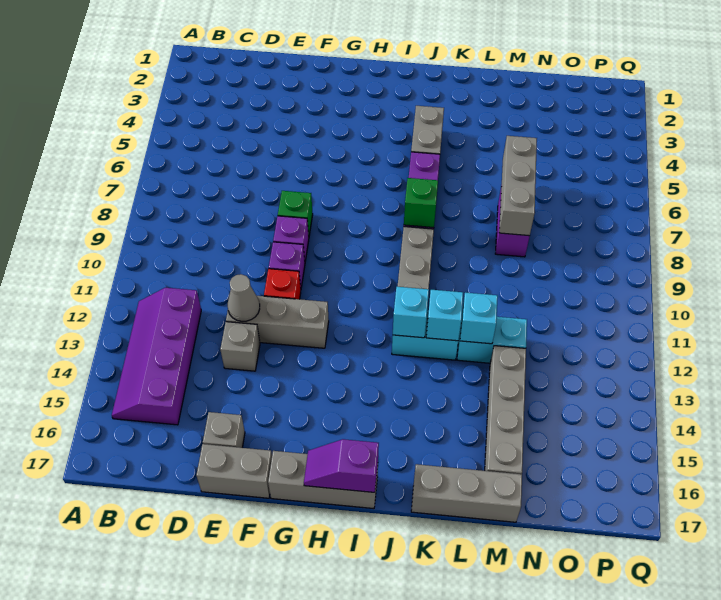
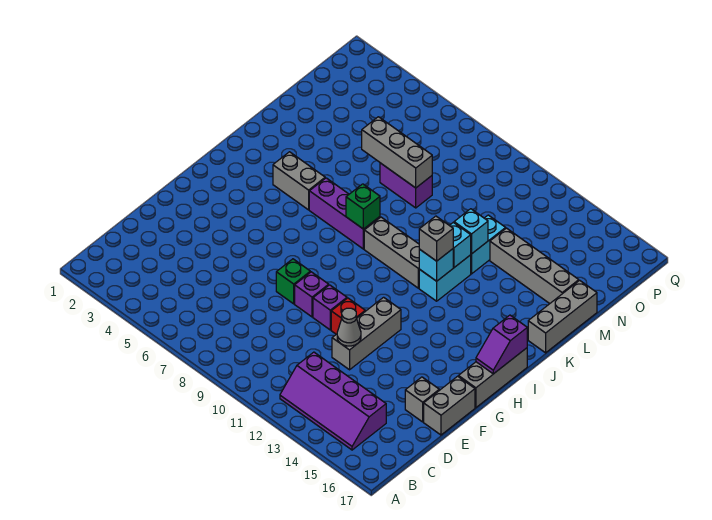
grey brick E13 level 1 -> grey brick J12 level 3

